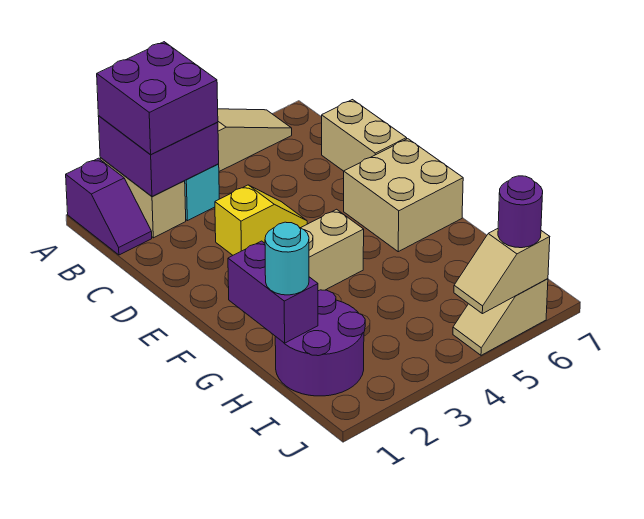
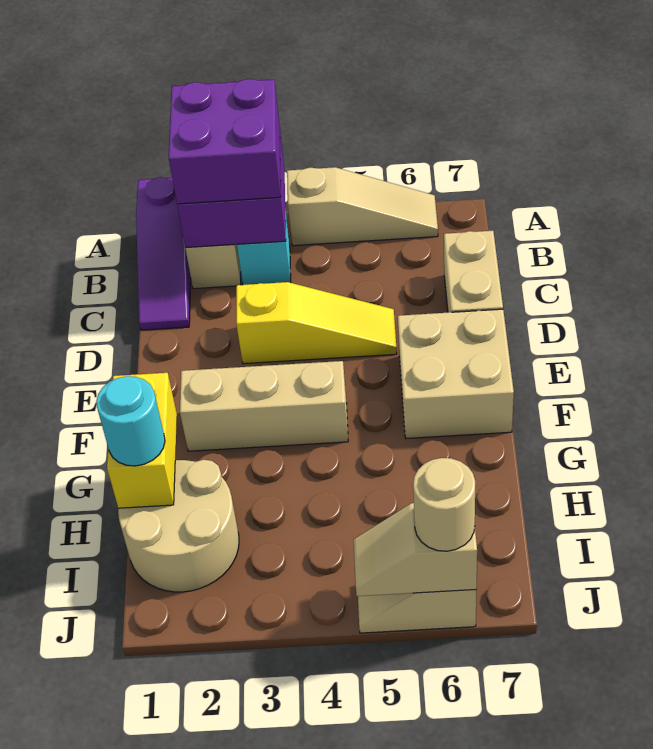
purple slope A1:B1 level 1 top A -> purple slope A1:C1 level 1 top A
yellow slope D3:D4 level 1 top 3 -> yellow slope D3:D5 level 1 top 3
purple brick G1:H1 level 2 -> yellow brick G1:H1 level 2
purple round brick H1:I2 level 1 -> tan round brick H1:I2 level 1
purple round brick J6 level 3 -> tan round brick J6 level 3

